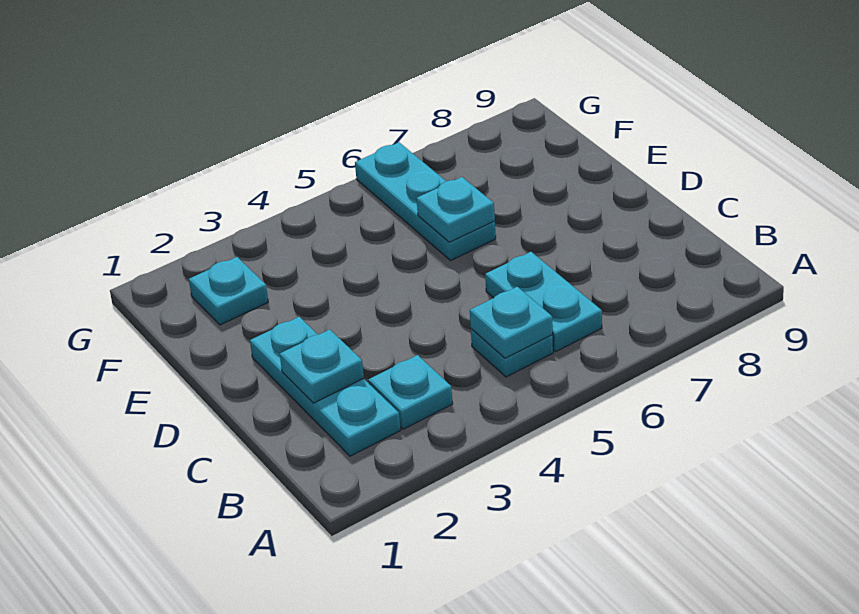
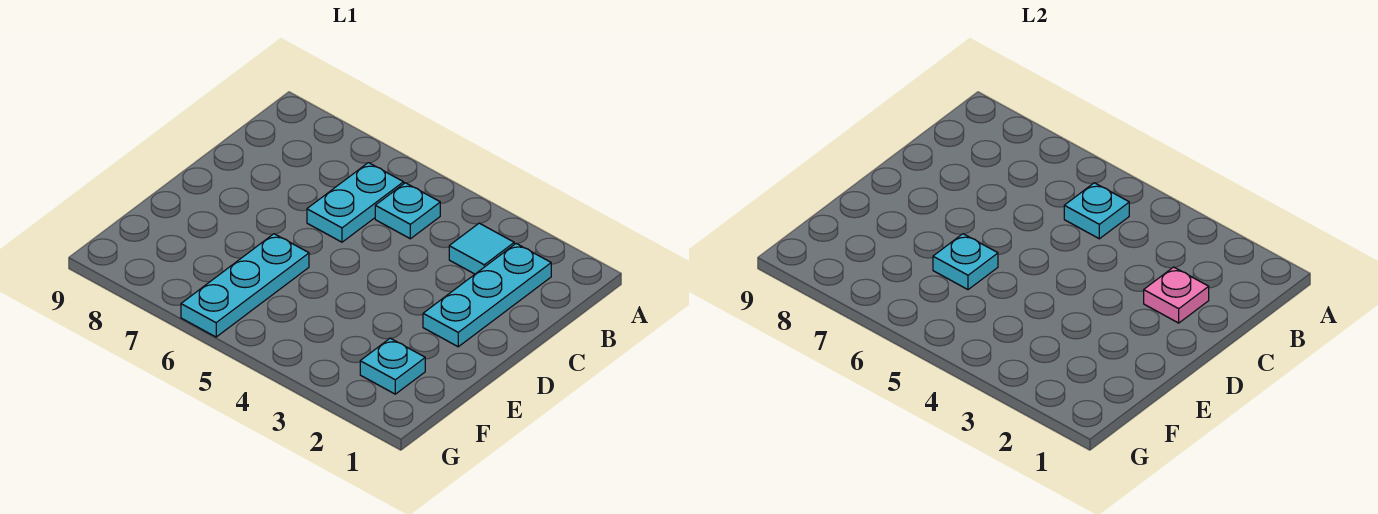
cyan plate B3 level 1 -> cyan tile B3 level 1
cyan plate C2 level 2 -> pink plate C2 level 2

